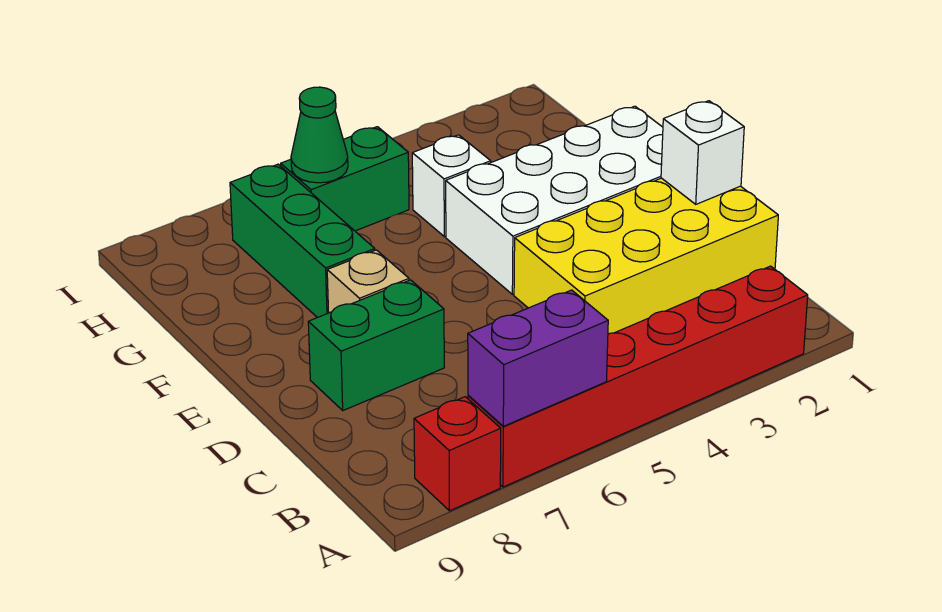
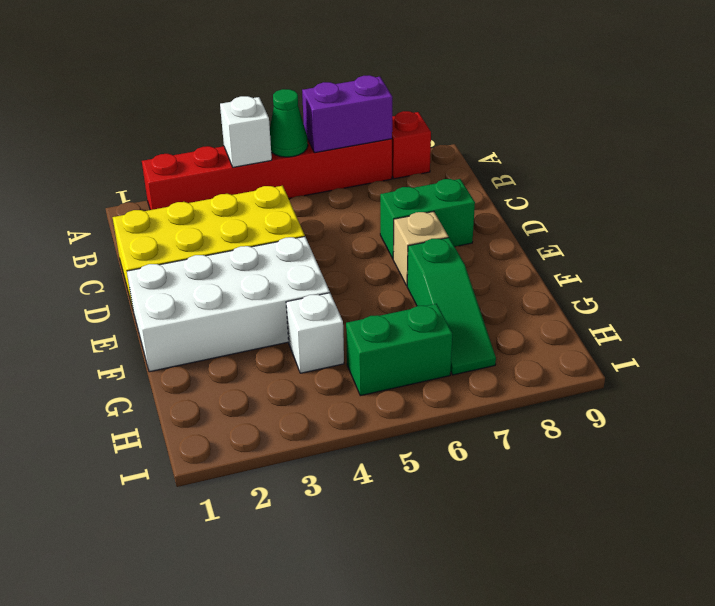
white brick D1 level 2 -> white brick A4 level 2
green brick F7:H7 level 1 -> green slope F7:H7 level 1 top F
green cone H6 level 2 -> green cone A5 level 2

